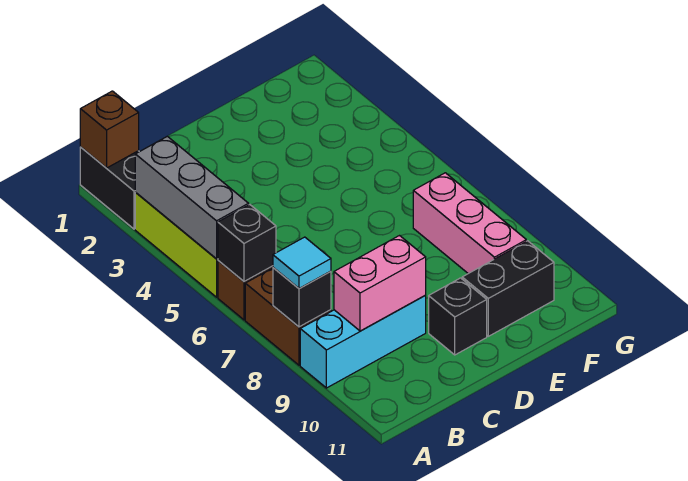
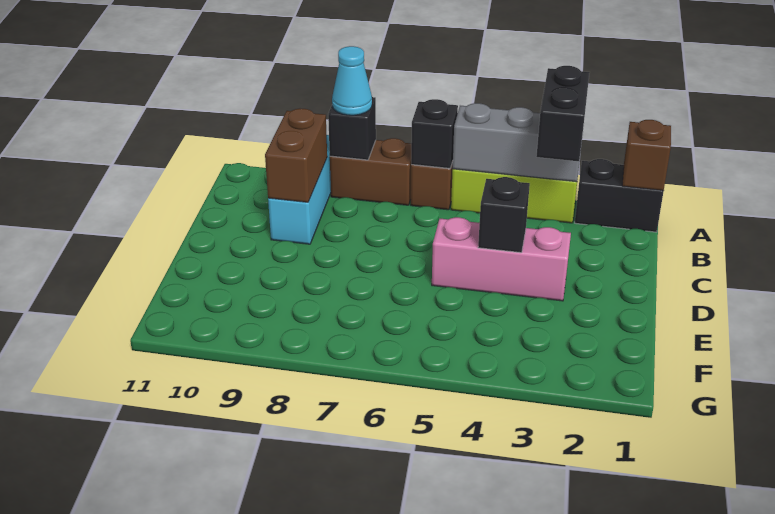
cyan tile A8 level 3 -> cyan cone A8 level 3
pink brick B9:C9 level 2 -> brown brick B9:C9 level 2
black brick D10 level 1 -> black brick D4 level 2
black brick E10:F10 level 1 -> black brick A3:B3 level 3
pink brick F7:F9 level 1 -> pink brick D3:D5 level 1

